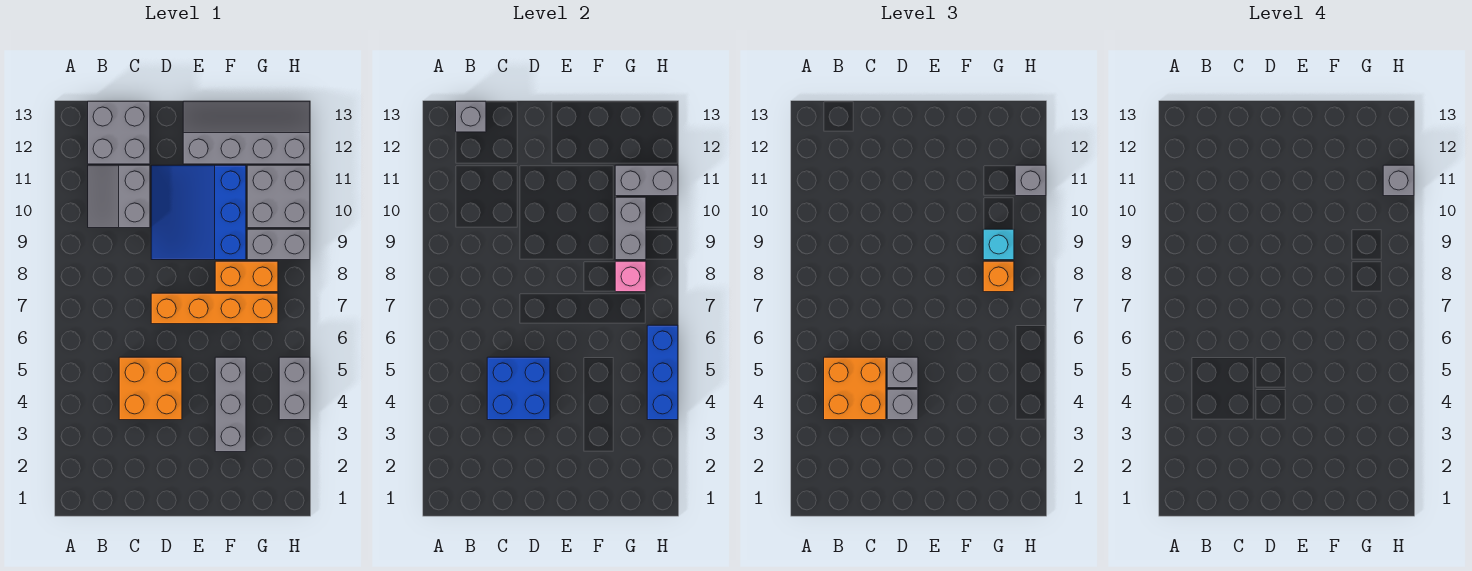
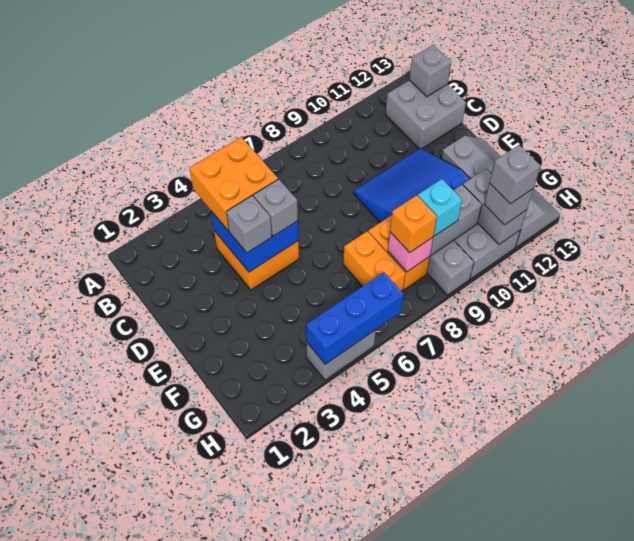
grey slope B10:C11 level 1 top C -> none
orange brick D7:G7 level 1 -> orange brick F7:G7 level 1
grey brick F3:F5 level 1 -> none

